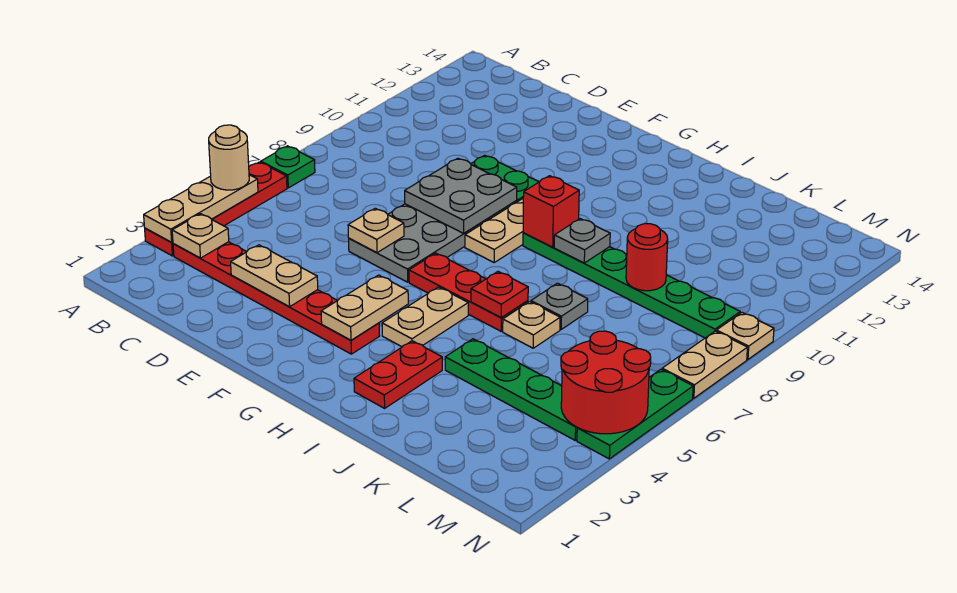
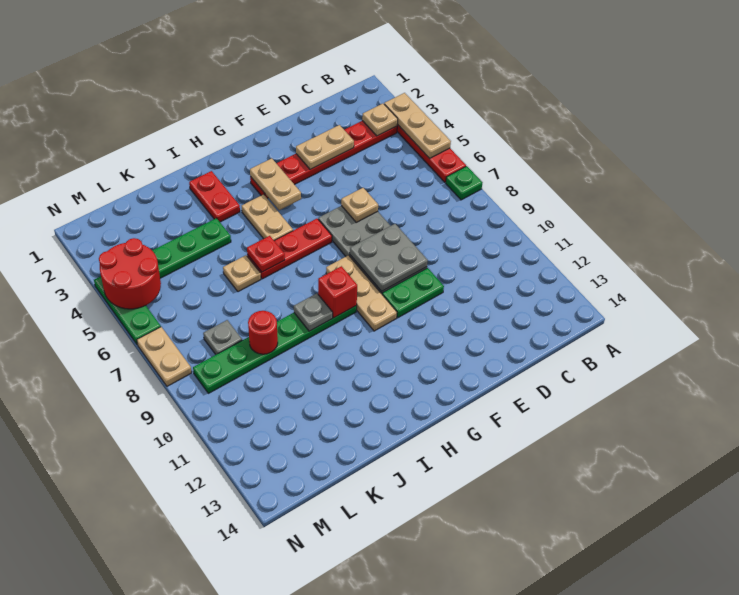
tan round brick A5 level 3 -> none
grey plate J7 level 1 -> grey plate L8 level 1
tan plate N9 level 1 -> none

